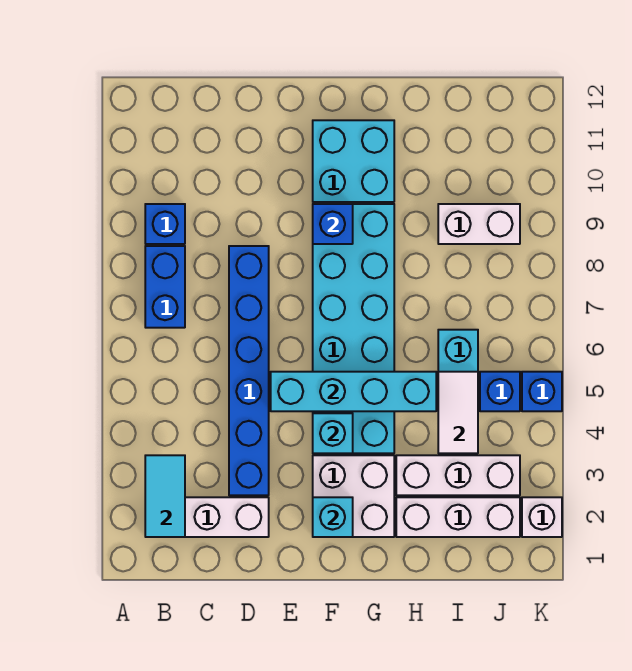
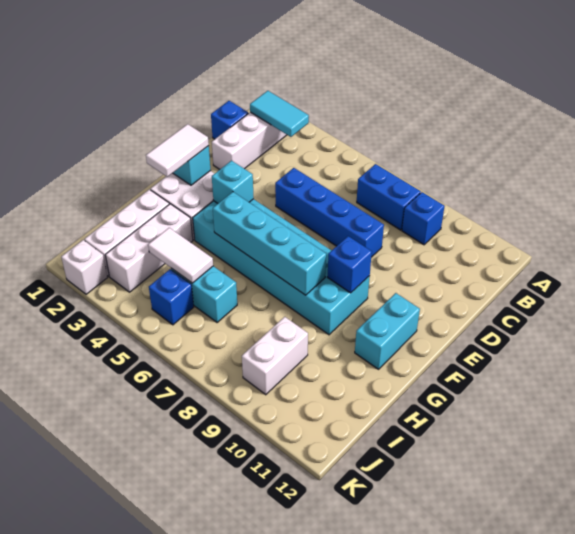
blue brick D3:D8 level 1 -> blue brick D5:D8 level 1
cyan brick E5:H5 level 2 -> cyan brick G5:G8 level 2
none -> white tile F2:G2 level 3
cyan brick F10:G11 level 1 -> cyan brick F11:G11 level 1
blue brick K5 level 1 -> blue brick C1 level 1

